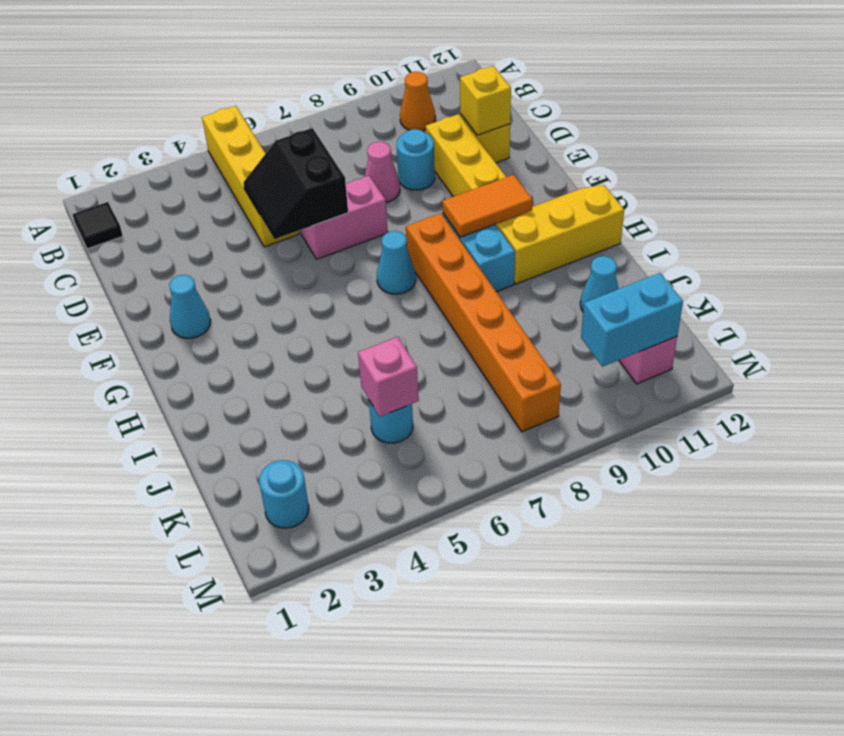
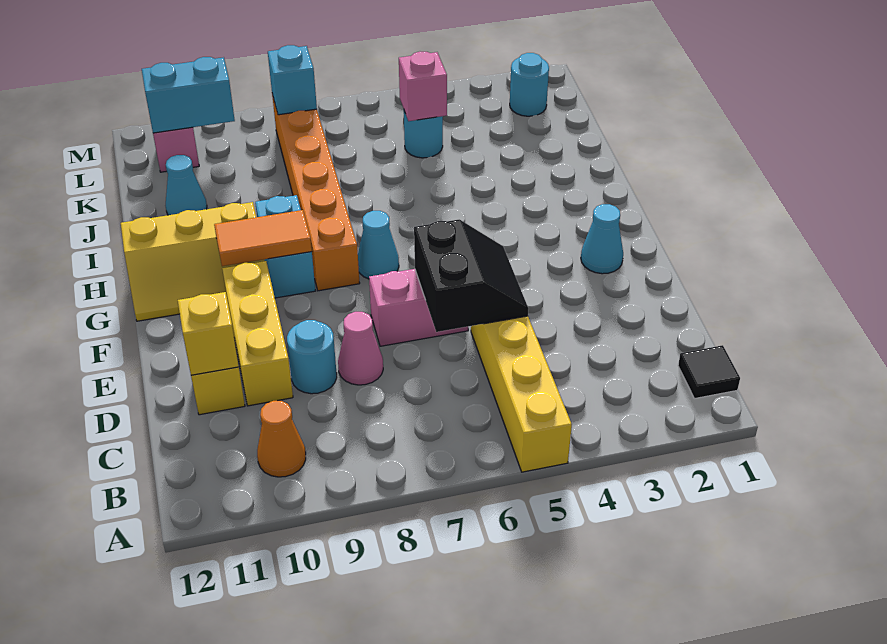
none -> cyan brick L8 level 2

